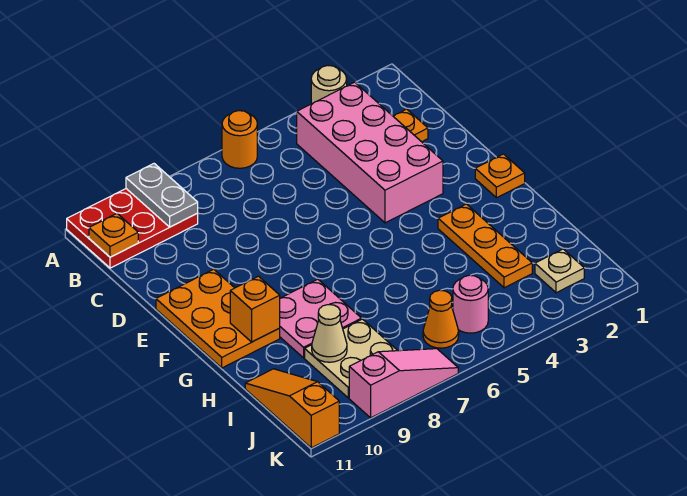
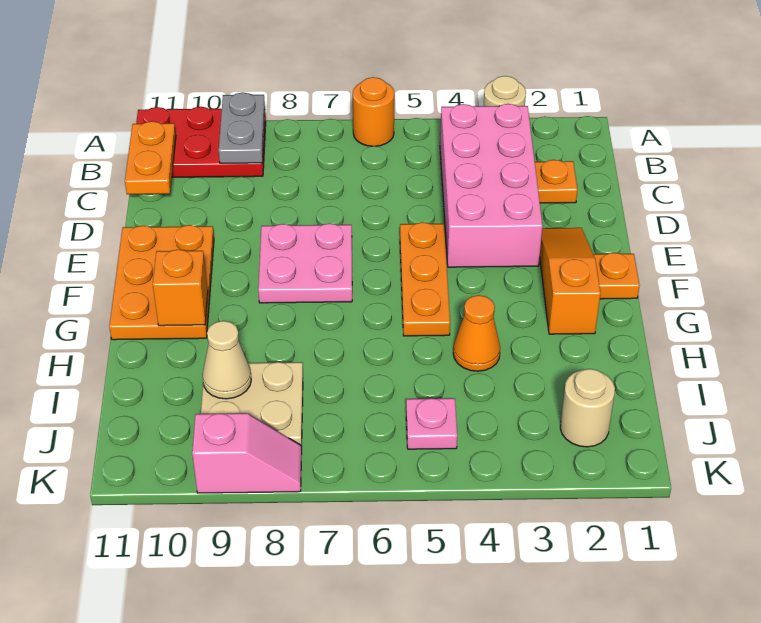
orange plate B11 level 2 -> orange plate B11:C11 level 2
orange plate G3:I3 level 1 -> orange plate E5:G5 level 1
pink plate G8:H9 level 1 -> pink plate E7:F8 level 1
orange slope I11:K11 level 1 top K -> orange slope E2:G2 level 1 top G
tan plate J2 level 1 -> tan round brick J2 level 1
pink round brick J5 level 1 -> pink plate J5 level 1
orange cone J6 level 1 -> orange cone H4 level 1
pink slope K7:K9 level 1 top 9 -> pink slope K8:K9 level 1 top 9

